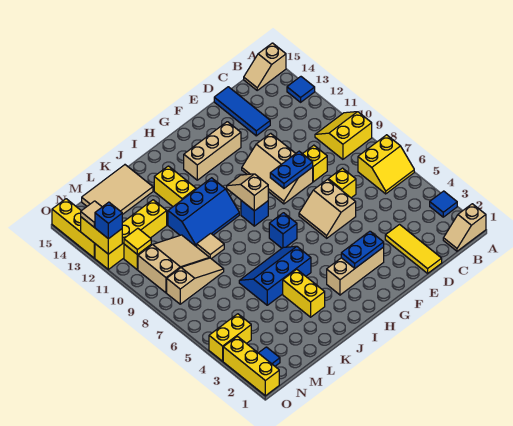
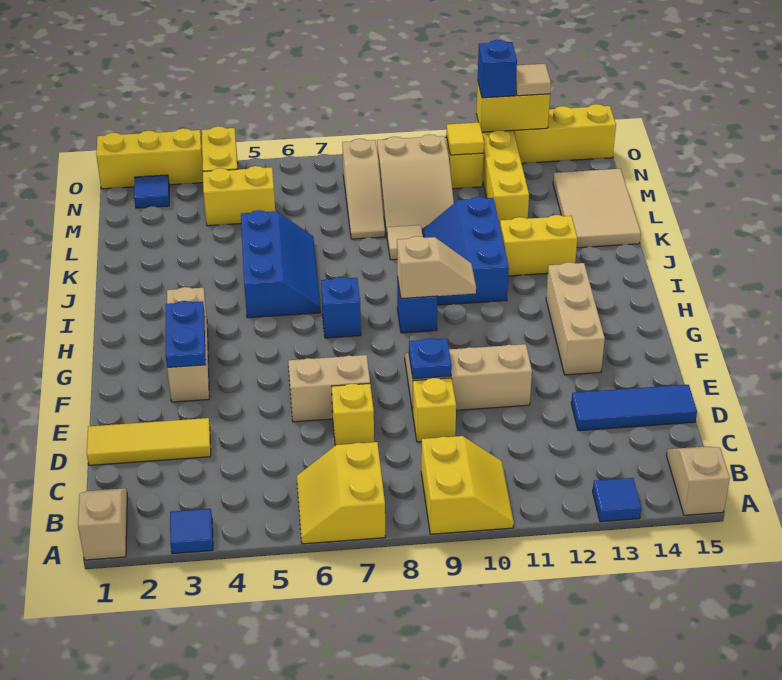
blue plate E9:F9 level 2 -> blue plate E9 level 2
yellow brick J3:J4 level 1 -> yellow brick M4:M5 level 1

